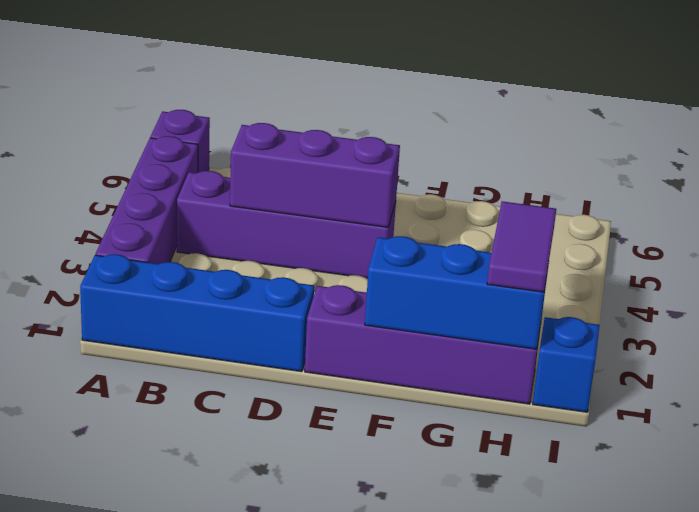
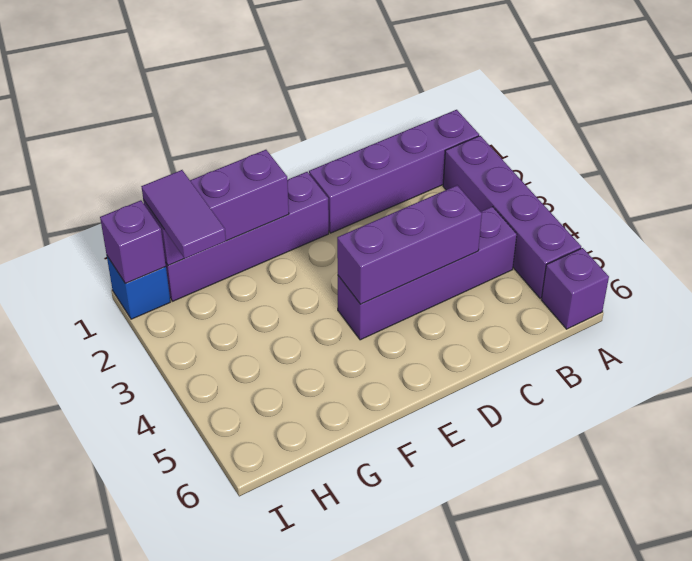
blue brick A1:D1 level 1 -> purple brick A1:D1 level 1
blue brick F1:H1 level 2 -> purple brick F1:H1 level 2
none -> purple brick I1 level 2

